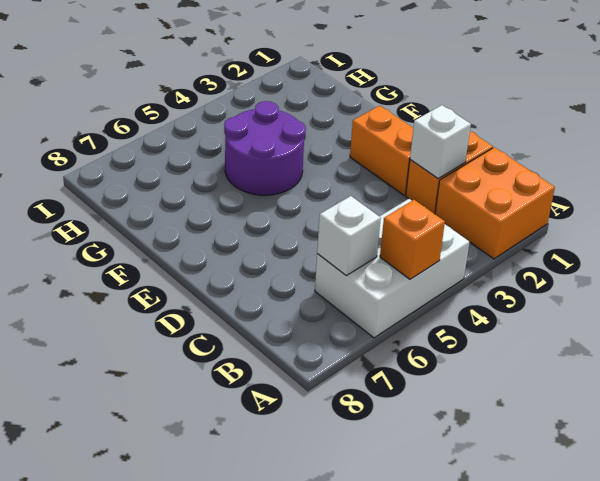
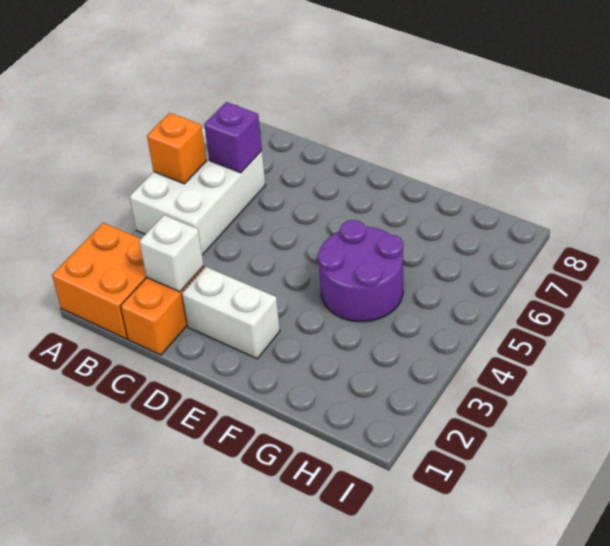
white brick B6 level 2 -> purple brick B6 level 2
orange brick D2:E2 level 1 -> white brick D2:E2 level 1

